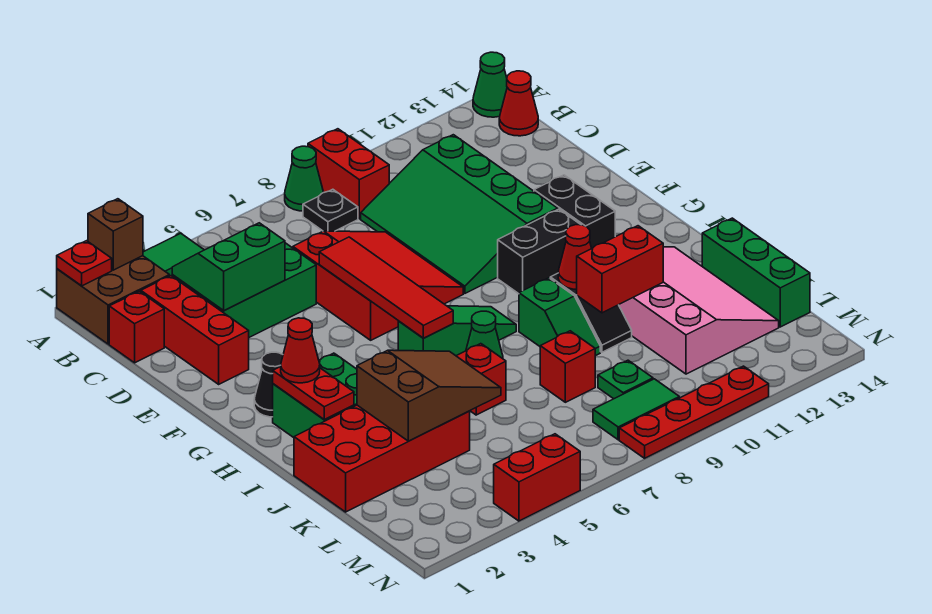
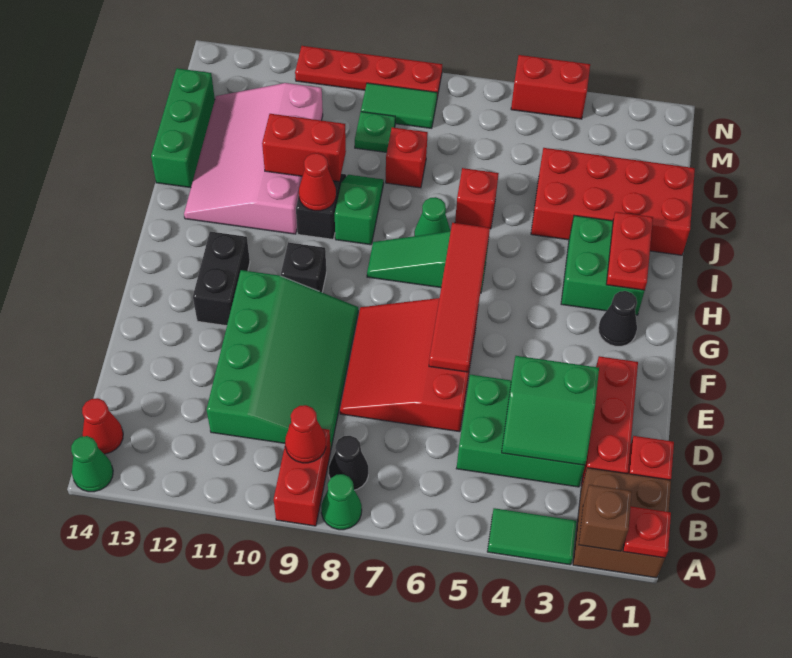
black plate B8 level 1 -> black cone B8 level 1
black brick G10:G11 level 1 -> black brick G10 level 1
red cone H2 level 3 -> red cone B9 level 2
brown slope J3:K5 level 2 top 3 -> none

